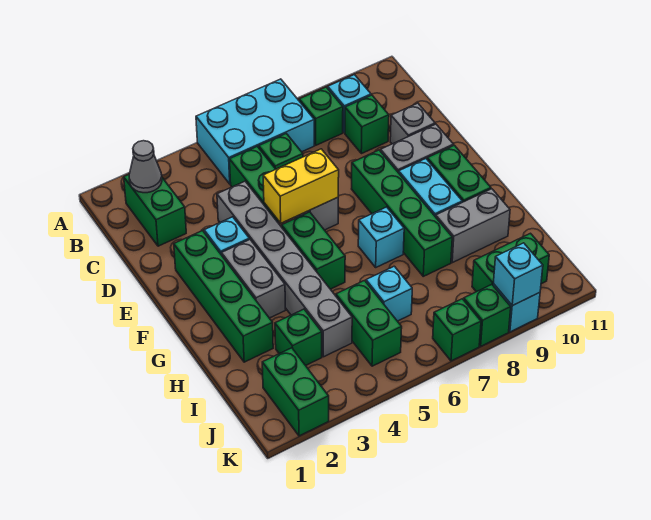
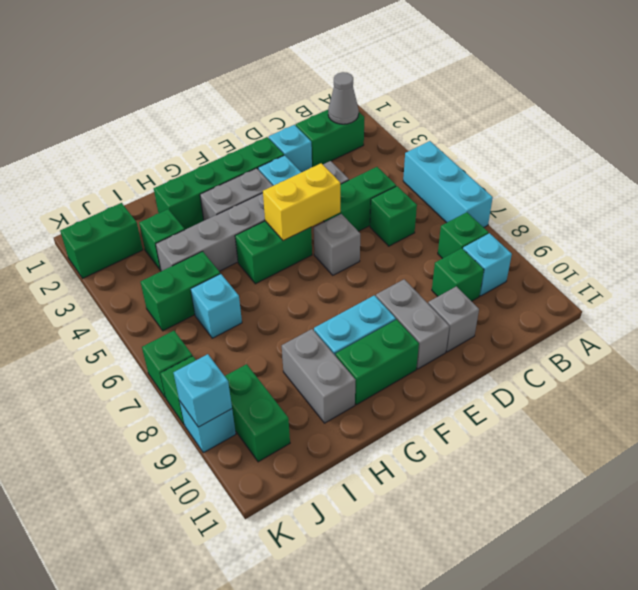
cyan brick A5:B7 level 1 -> cyan brick A5:A7 level 1
yellow brick E5:E6 level 2 -> yellow brick E5:F5 level 2
green brick E8:H8 level 1 -> none
cyan brick G7 level 1 -> cyan brick D2 level 1

